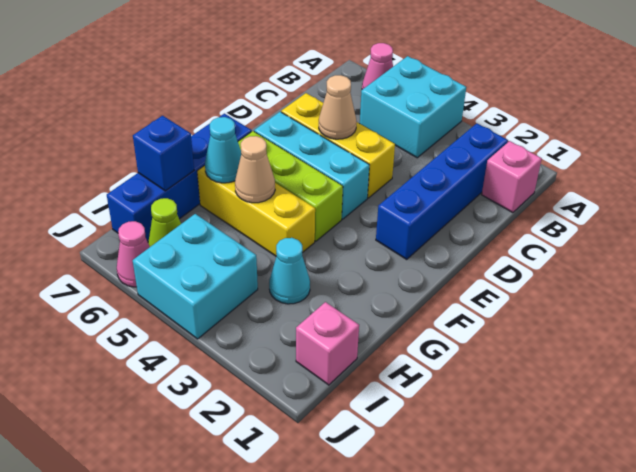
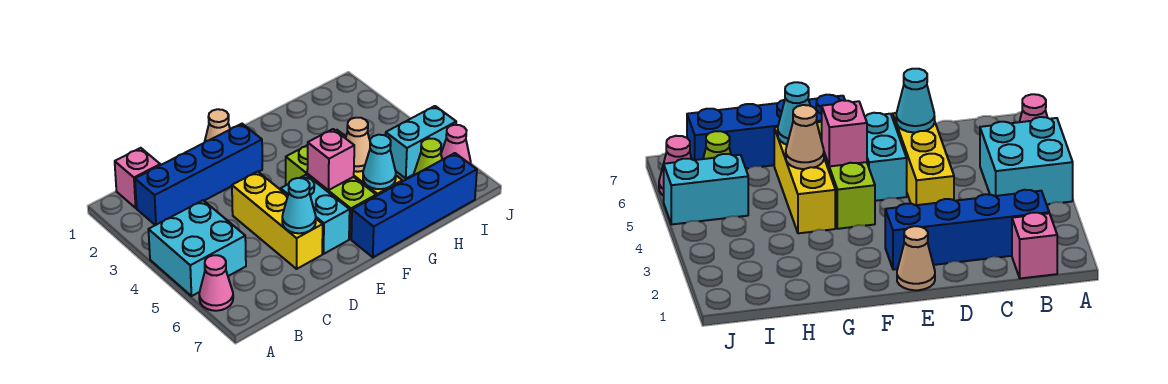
tan cone D5 level 2 -> tan cone E1 level 1
cyan brick E4:E6 level 1 -> cyan brick E5:E6 level 1
cyan cone H3 level 1 -> cyan cone D6 level 2
blue brick H7 level 2 -> none
pink brick I1 level 1 -> pink brick F5 level 2
cyan brick I4:J5 level 1 -> cyan brick I5:J5 level 1

